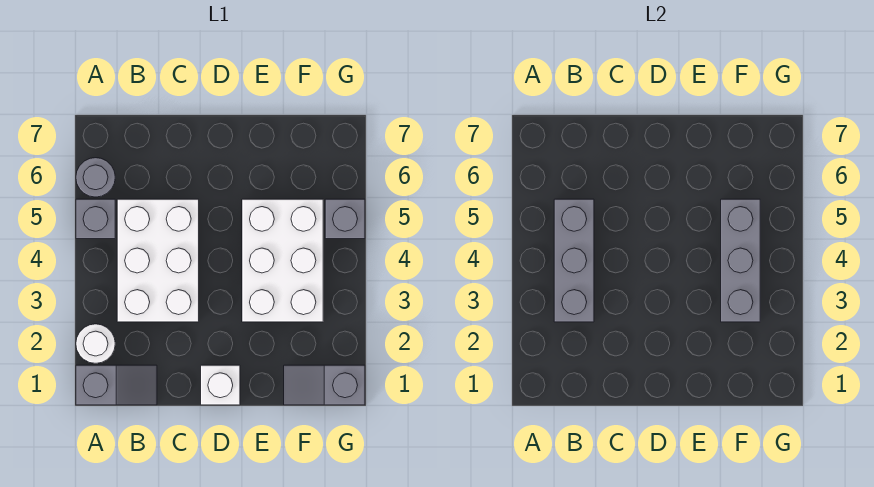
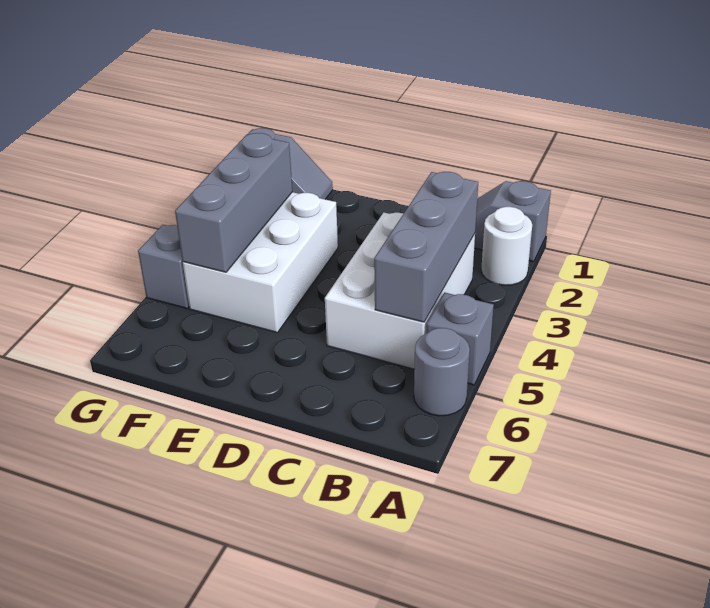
white brick D1 level 1 -> none

